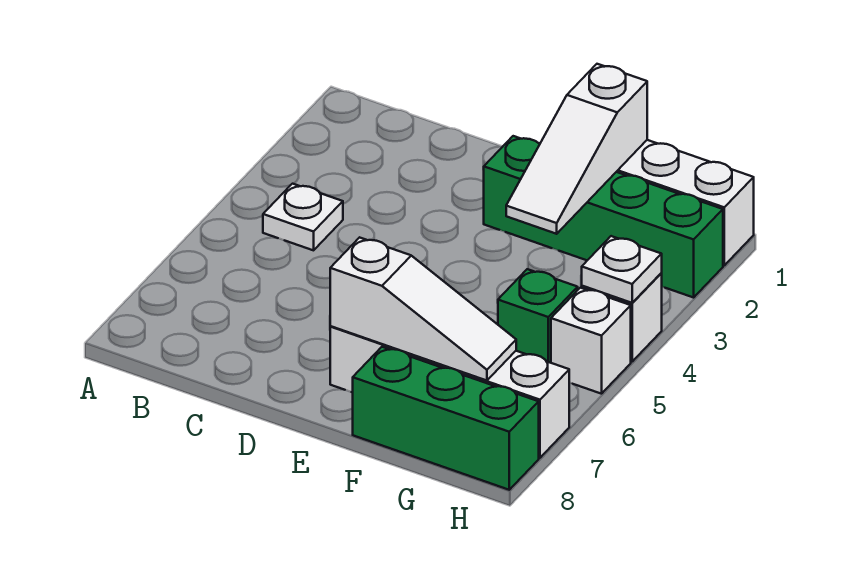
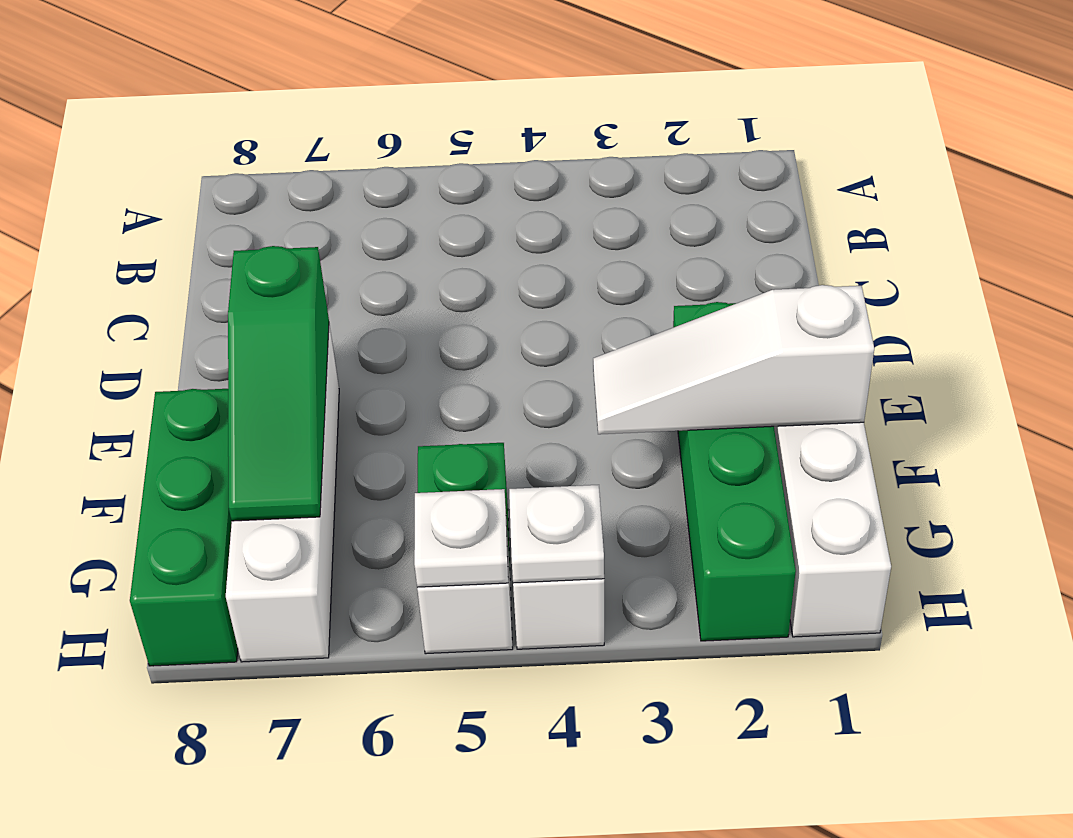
white plate B4 level 1 -> white plate H5 level 2
white slope E7:G7 level 2 top E -> green slope E7:G7 level 2 top E

